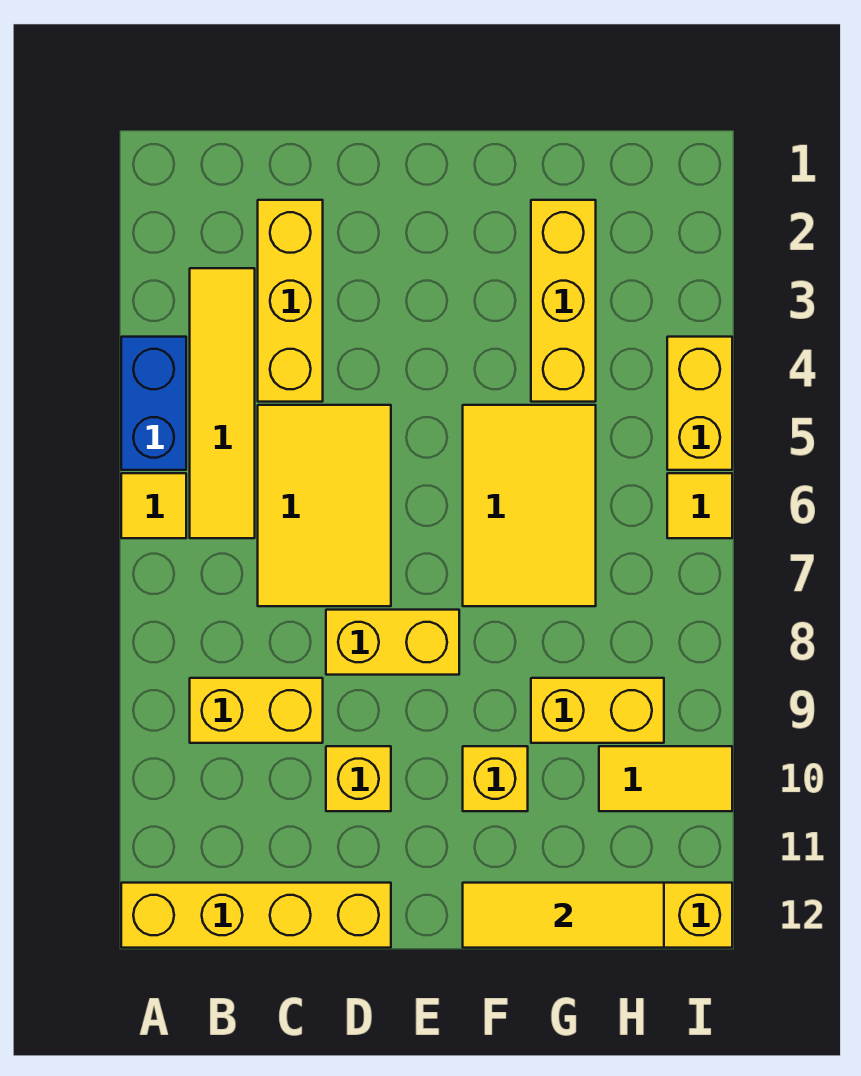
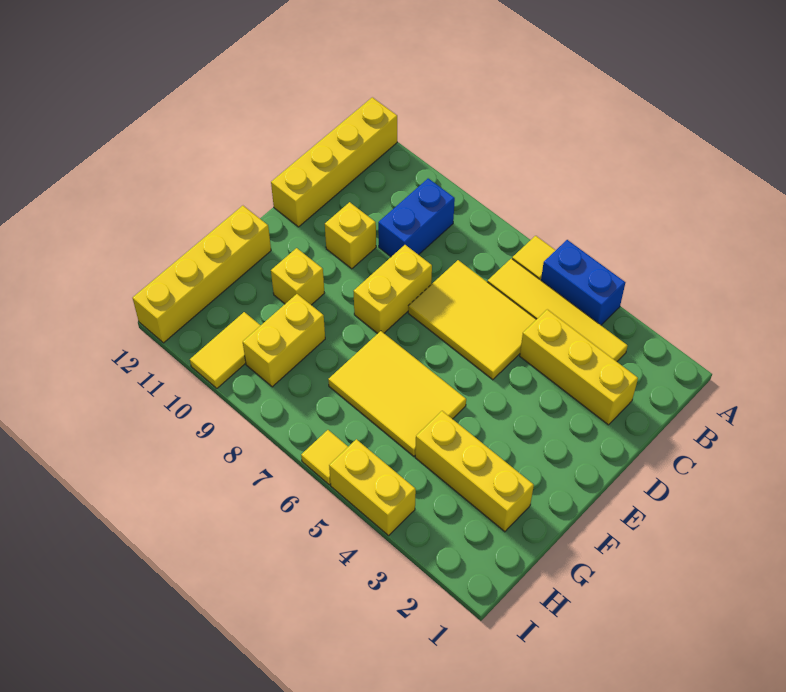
yellow brick B9:C9 level 1 -> blue brick B9:C9 level 1
yellow tile F12:H12 level 2 -> none

